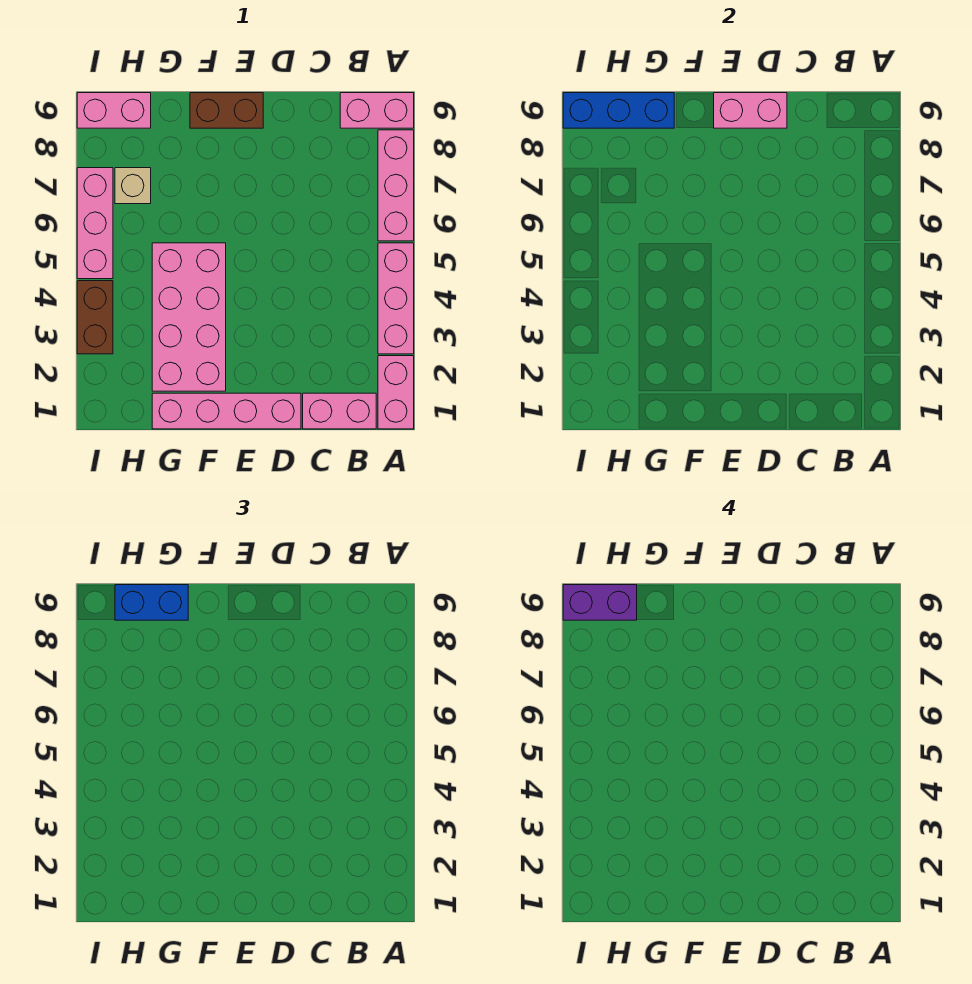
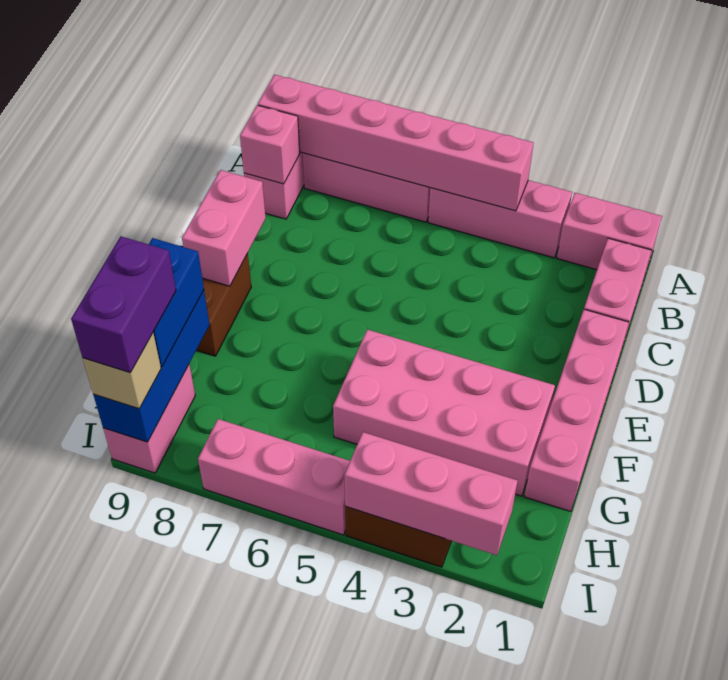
none -> pink brick A4:A9 level 2
none -> pink brick B9 level 2
tan brick H7 level 1 -> tan brick I9 level 3
none -> pink brick I2:I4 level 2

